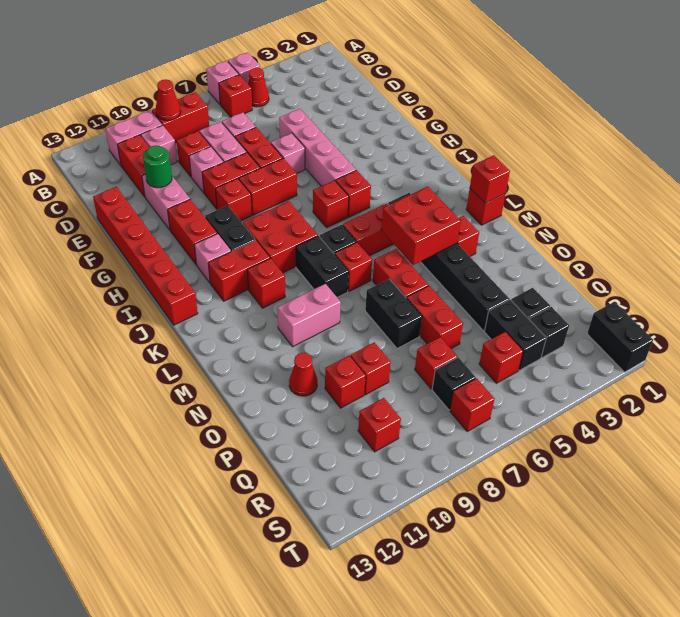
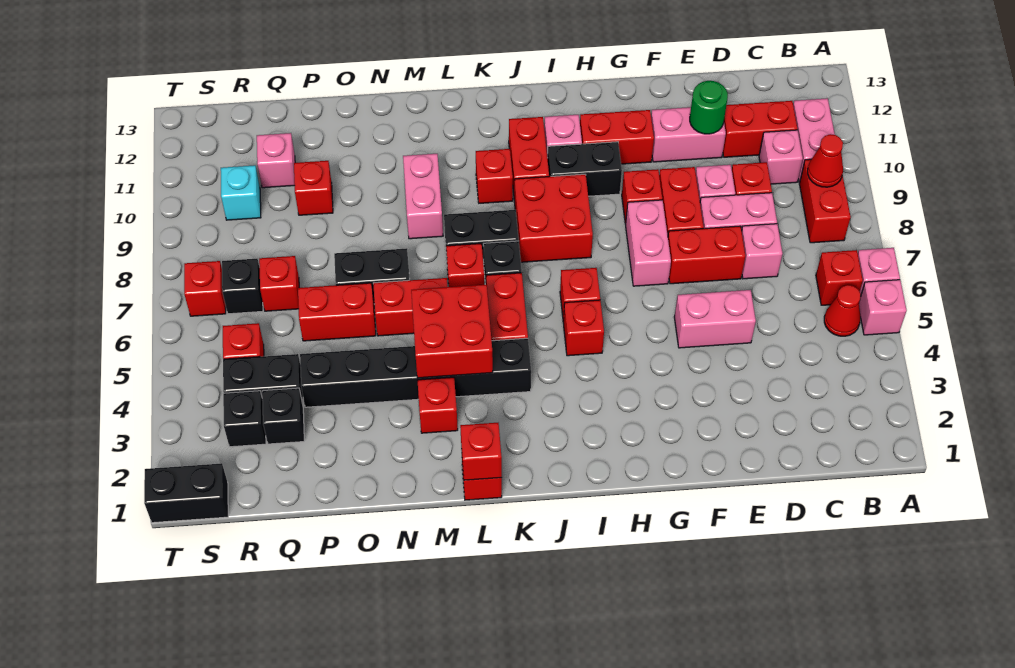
pink brick E5:H5 level 1 -> pink brick E5:F5 level 1
red brick E13:J13 level 1 -> none
pink brick F6 level 1 -> pink brick Q11 level 1
red brick G7:G8 level 1 -> pink brick G7:G8 level 1
red cone O11 level 1 -> none
red brick P9 level 1 -> none
red brick R10 level 1 -> cyan brick R10 level 1

